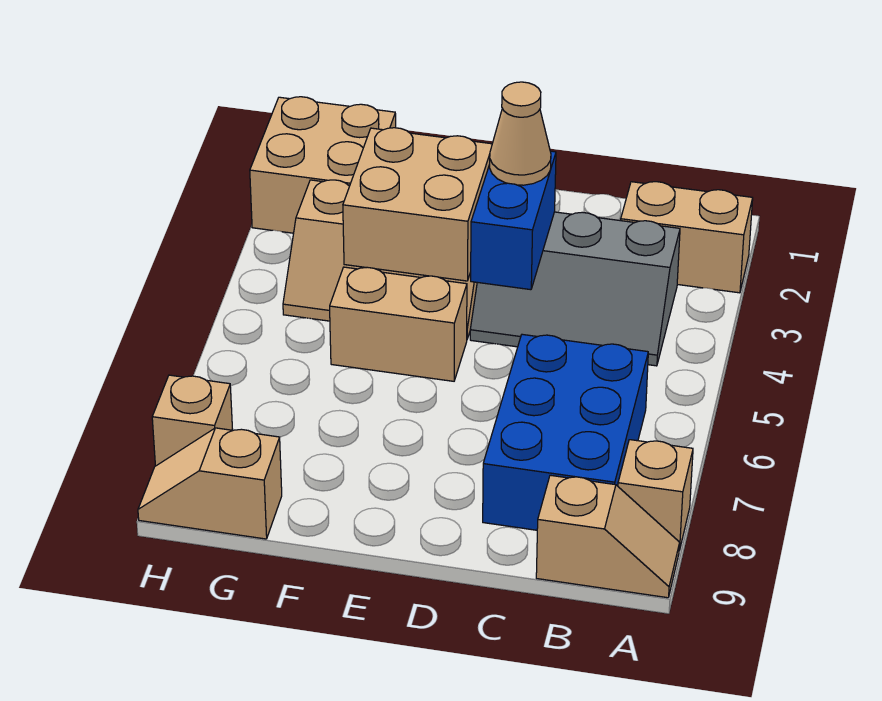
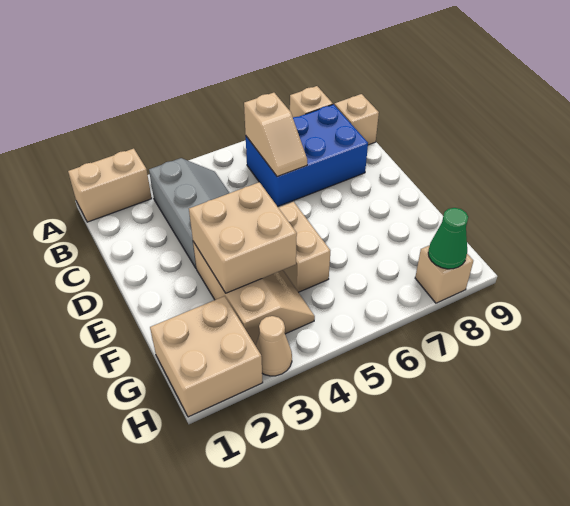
tan brick A2:B2 level 1 -> tan brick A1:A2 level 1
blue brick D3:D4 level 2 -> none
tan cone D3 level 3 -> tan cone H3 level 1
tan slope G9:H9 level 1 top G -> tan slope B6:C6 level 2 top B
none -> green cone H8 level 2

